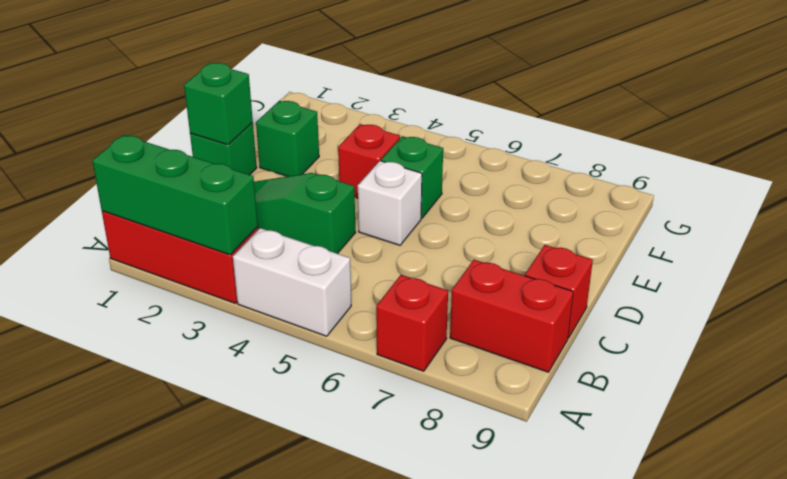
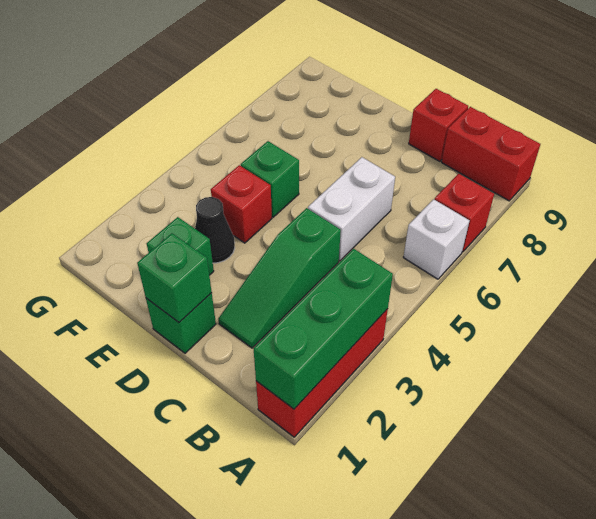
white brick A4:A5 level 1 -> white brick C5:C6 level 1
red brick B8:B9 level 1 -> red brick A9:B9 level 1
white brick D5 level 1 -> white brick A6 level 1
none -> black cone E3 level 1

